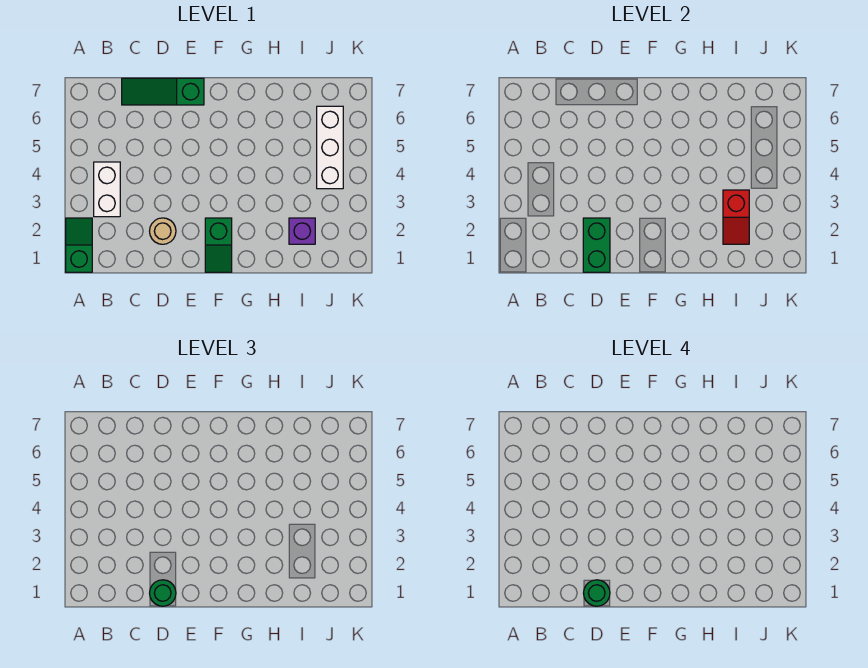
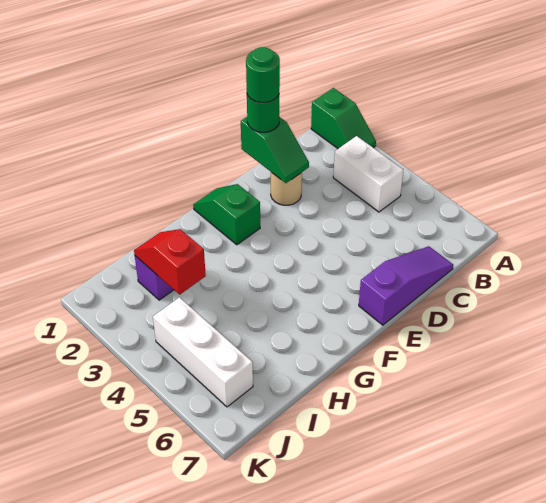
green slope C7:E7 level 1 top E -> purple slope C7:E7 level 1 top E
green brick D1:D2 level 2 -> green slope D1:D2 level 2 top 1

